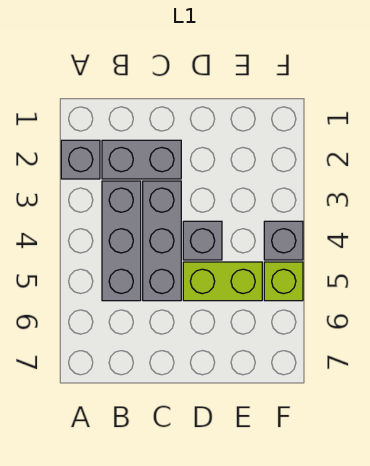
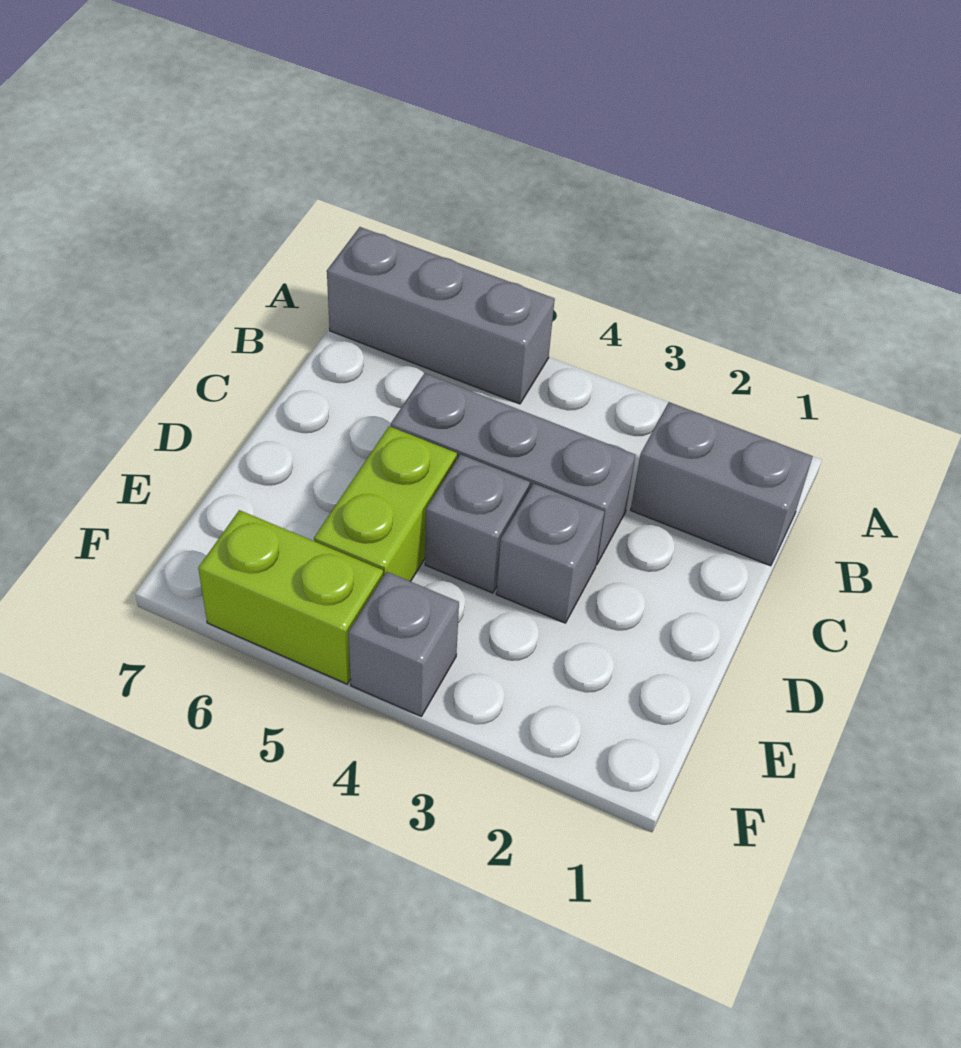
grey brick A2 level 1 -> grey brick D3 level 1
grey brick B2:C2 level 1 -> grey brick B1:B2 level 1
grey brick B3:B5 level 1 -> grey brick A5:A7 level 1
lime brick F5 level 1 -> lime brick F5:F6 level 1

